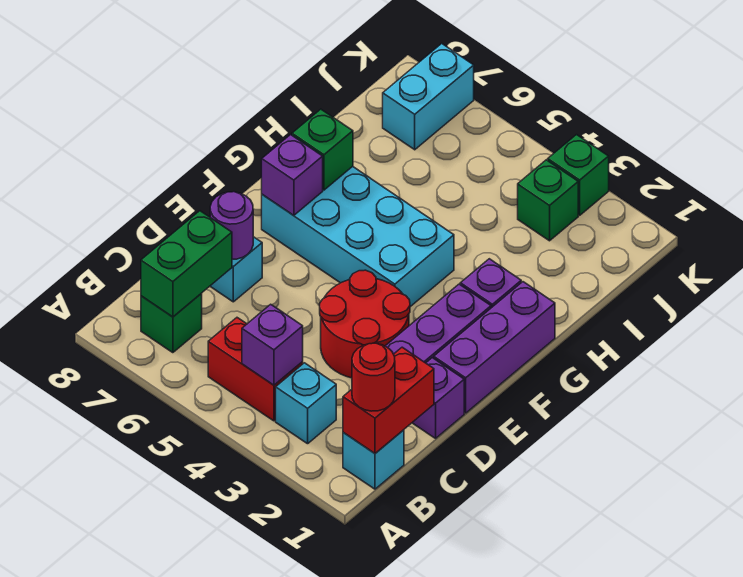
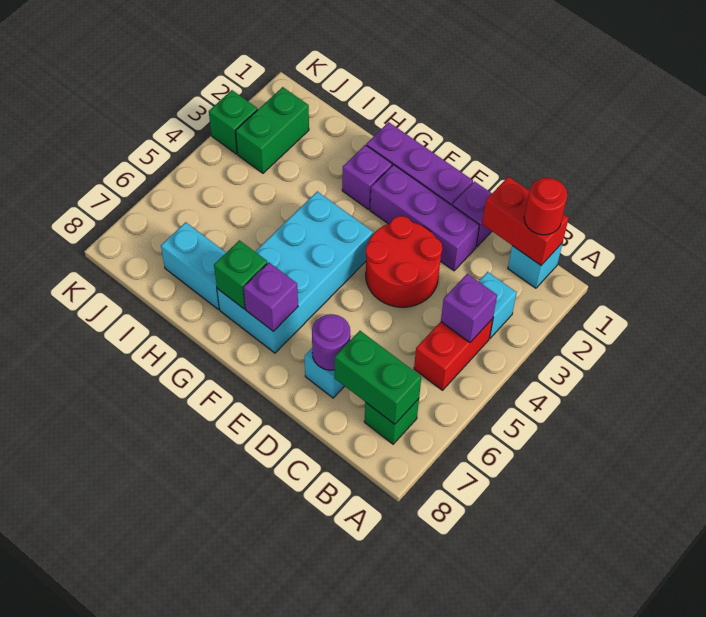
green brick J3 level 1 -> green brick J2:J3 level 1
cyan brick J7:K7 level 1 -> cyan brick H7:I7 level 1

